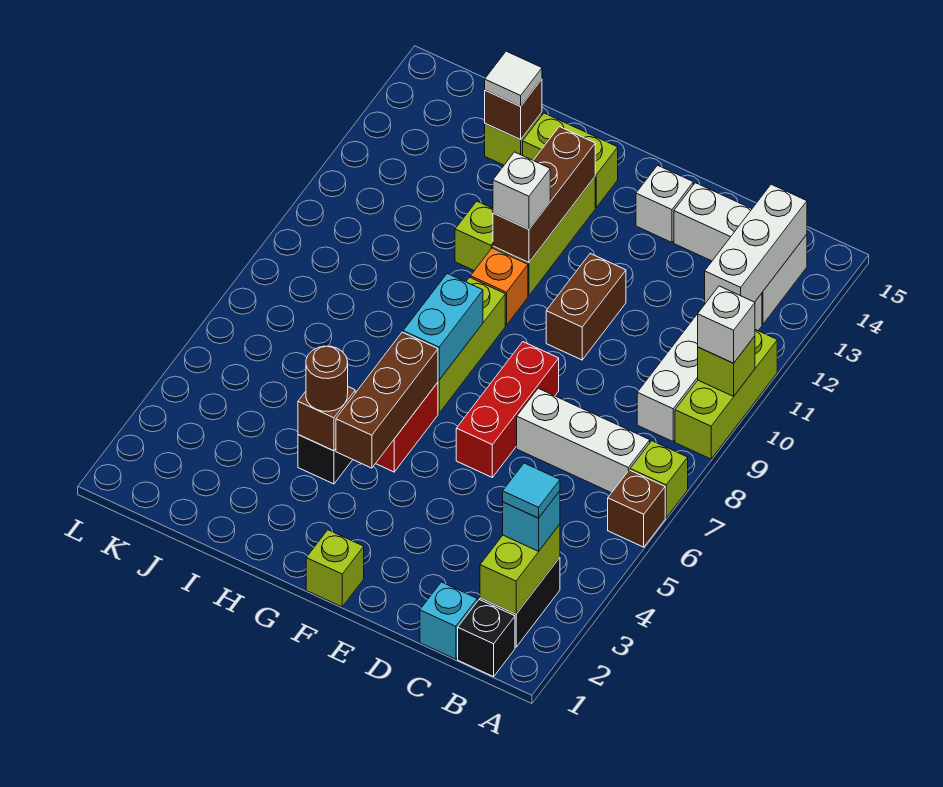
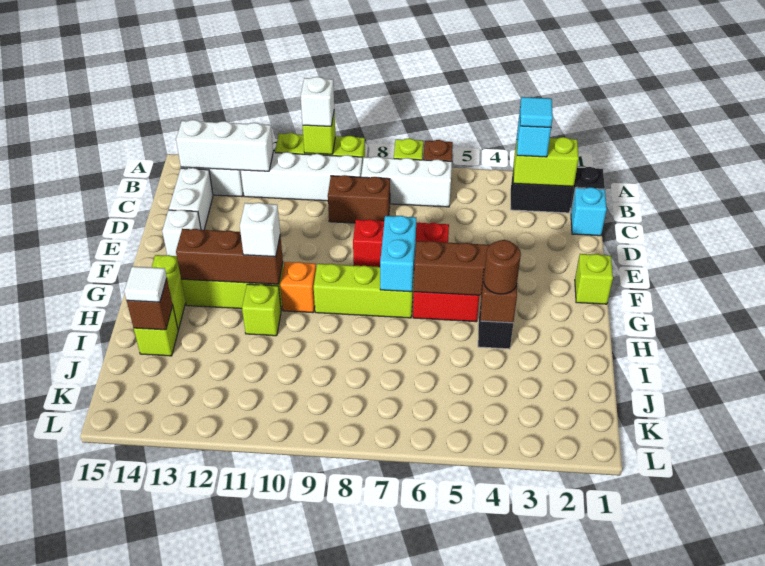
white brick B7:D7 level 1 -> white brick B6:B8 level 1
brown brick E10:E11 level 1 -> brown brick C8:C9 level 1
cyan brick G7:G8 level 2 -> cyan brick F7:G7 level 2

